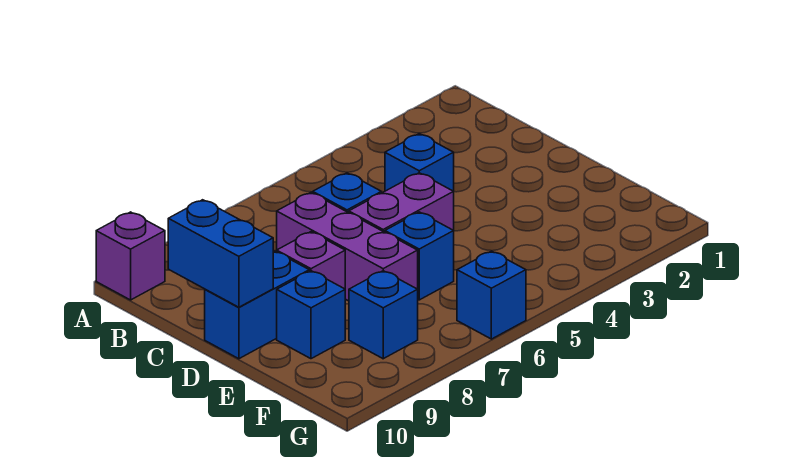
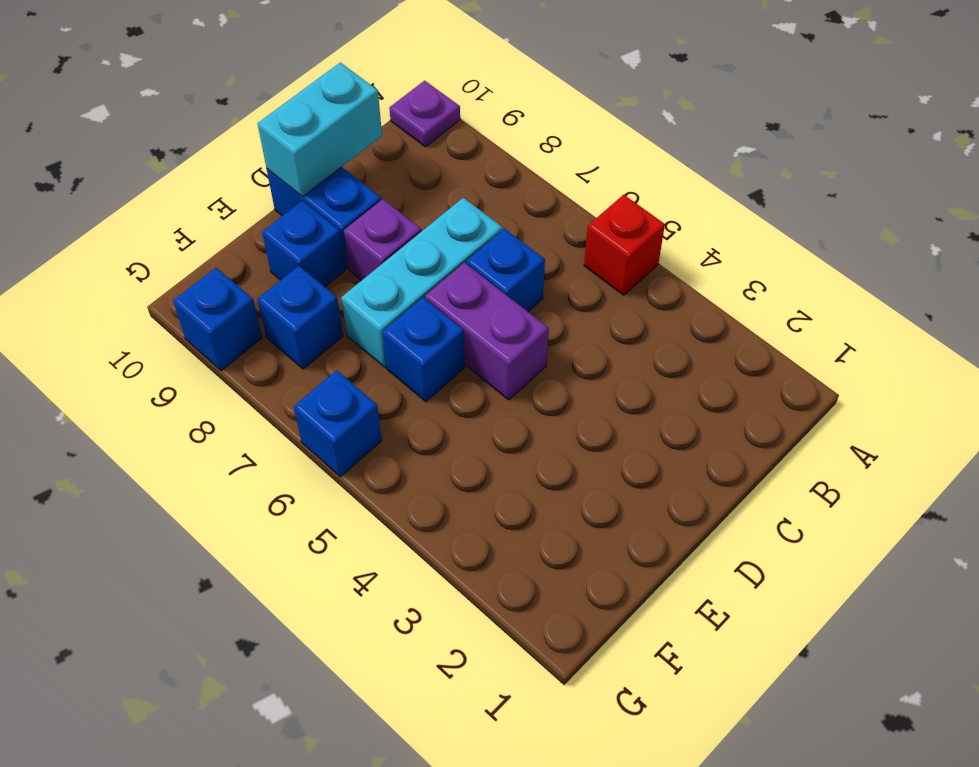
none -> red brick A5 level 1
purple brick A10 level 1 -> purple plate A10 level 1
blue brick C4 level 1 -> blue brick G9 level 1
purple brick C7:E7 level 1 -> cyan brick C7:E7 level 1
blue brick C10:D10 level 2 -> cyan brick C10:D10 level 2

